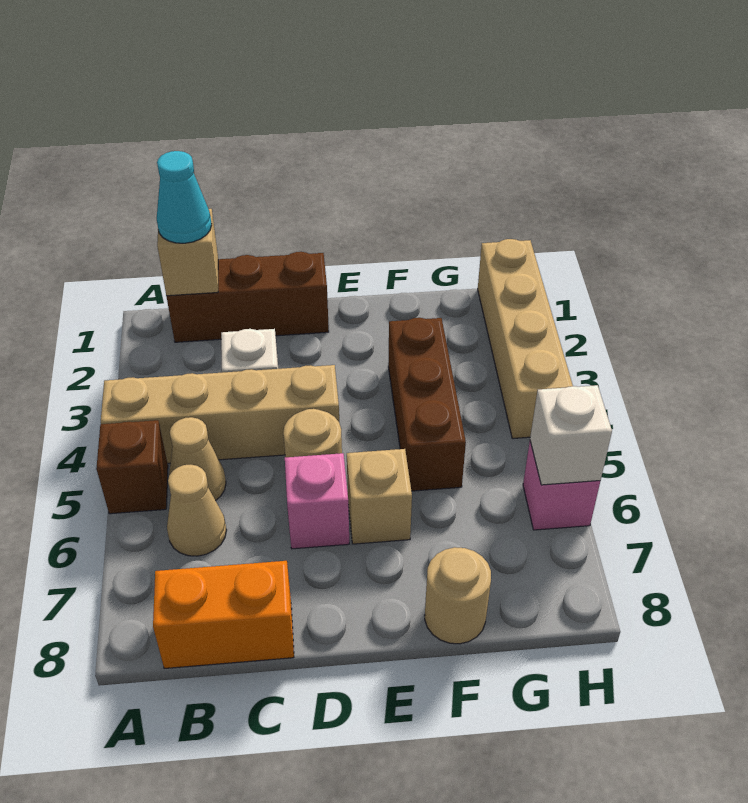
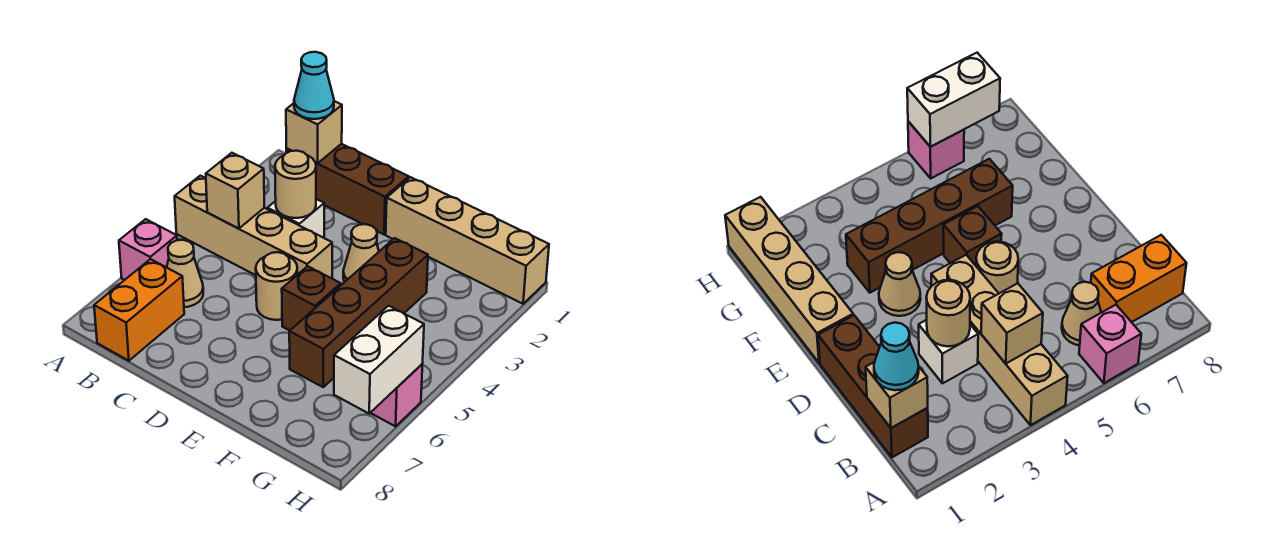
brown brick A5 level 1 -> brown brick E5 level 1
tan cone B5 level 1 -> tan cone E3 level 1
orange brick B8:C8 level 1 -> orange brick B7:B8 level 1
pink brick D6 level 1 -> pink brick A6 level 1
tan brick E6 level 1 -> tan brick B4 level 2
brown brick F3:F5 level 1 -> brown brick F3:F6 level 1
tan round brick F8 level 1 -> tan round brick C3 level 2
tan brick H1:H4 level 1 -> tan brick E1:H1 level 1
white brick H6 level 2 -> white brick H6:H7 level 2

